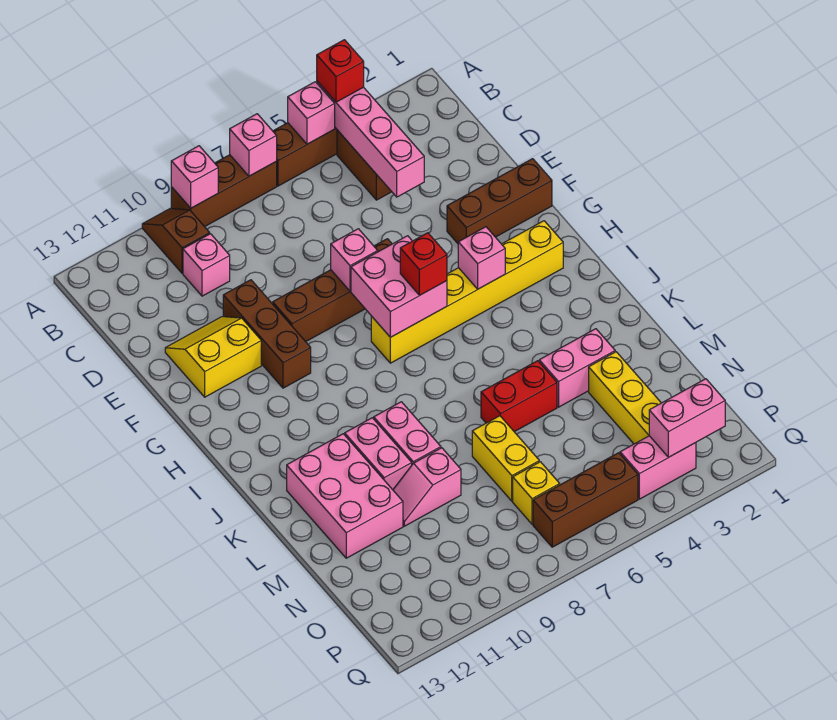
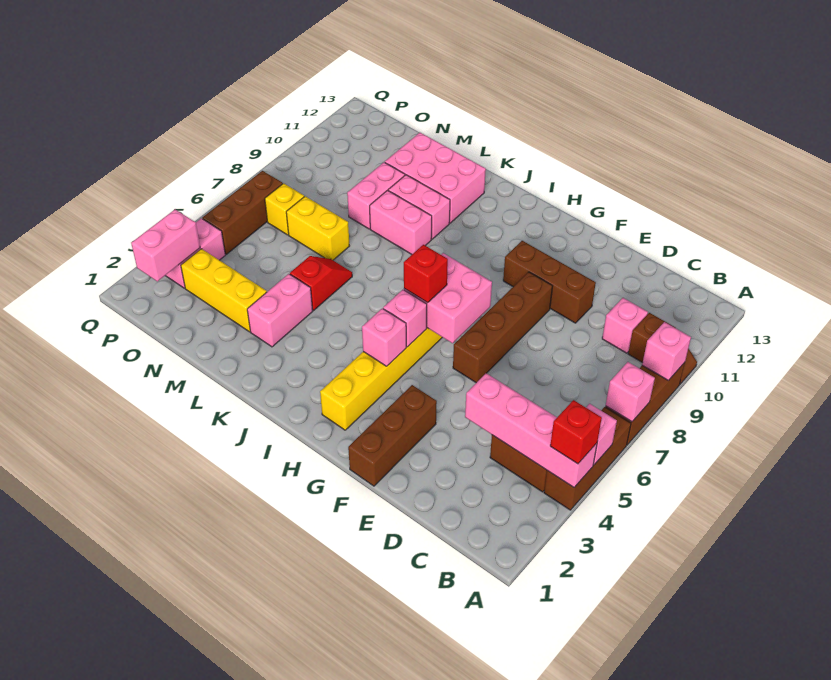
yellow slope E11:F12 level 1 top F -> none
pink brick F7 level 2 -> pink brick H5 level 2
red brick L5:L6 level 1 -> red slope L5:L6 level 1 top 5
pink slope M9:M10 level 1 top 9 -> pink brick M9:M10 level 1

